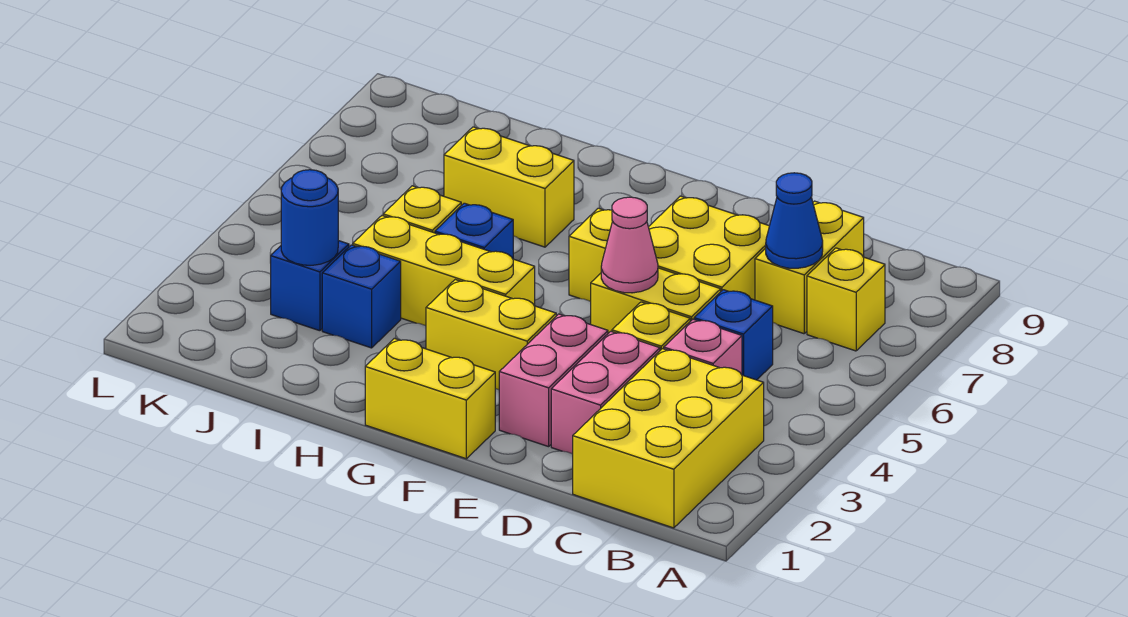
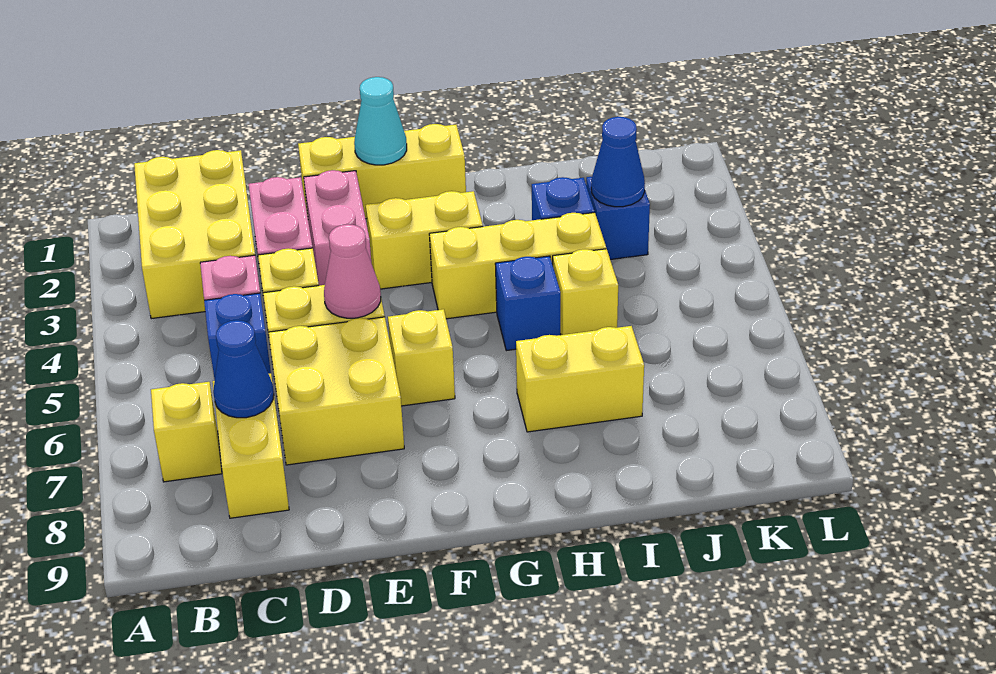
yellow brick F1:G1 level 1 -> yellow brick E1:G1 level 1
none -> cyan cone F1 level 2
blue round brick J3 level 2 -> blue cone J3 level 2

